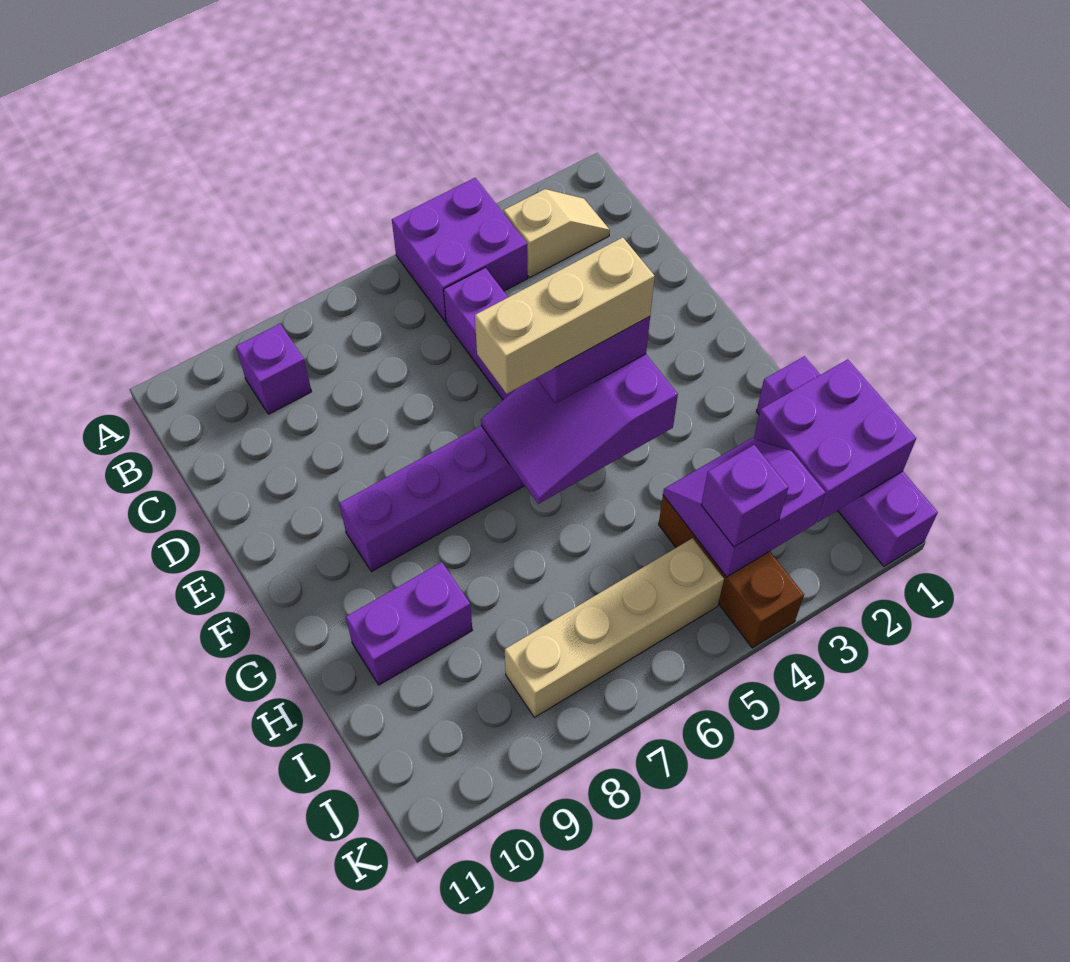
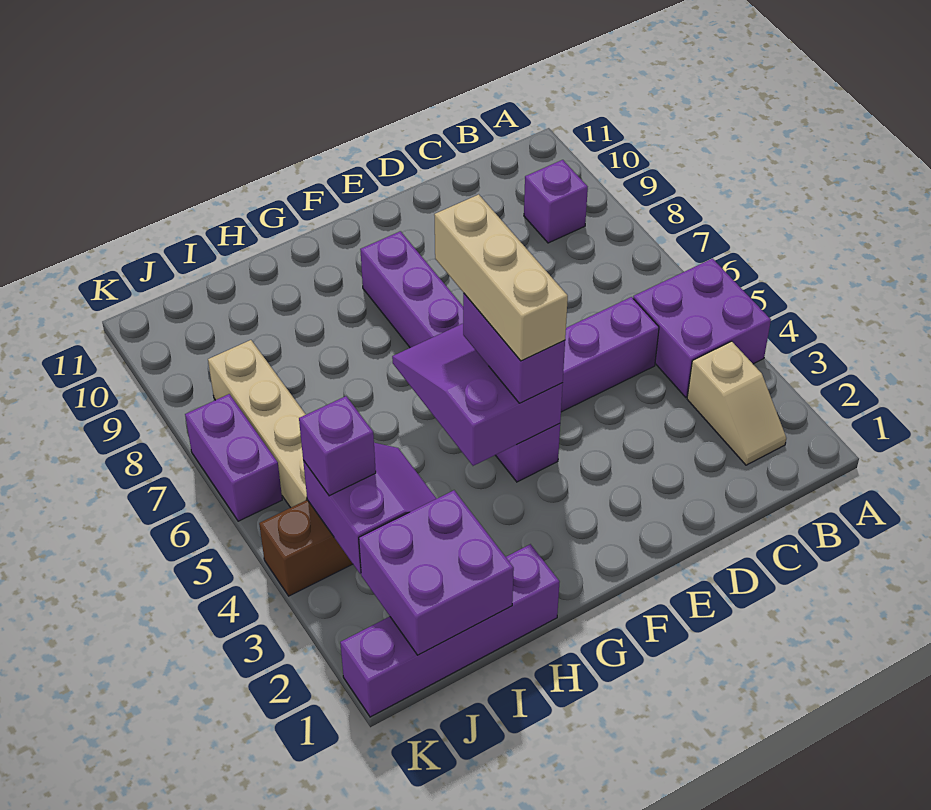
purple brick H9:H10 level 1 -> purple brick K6:K7 level 1

